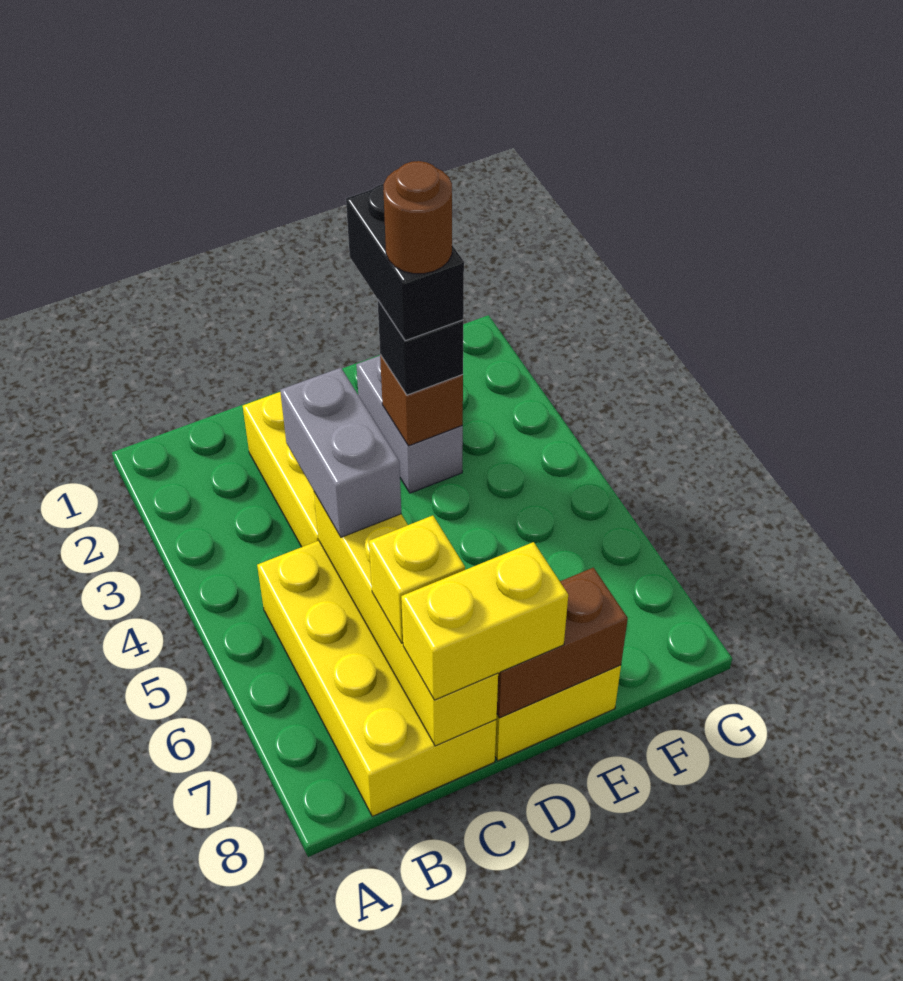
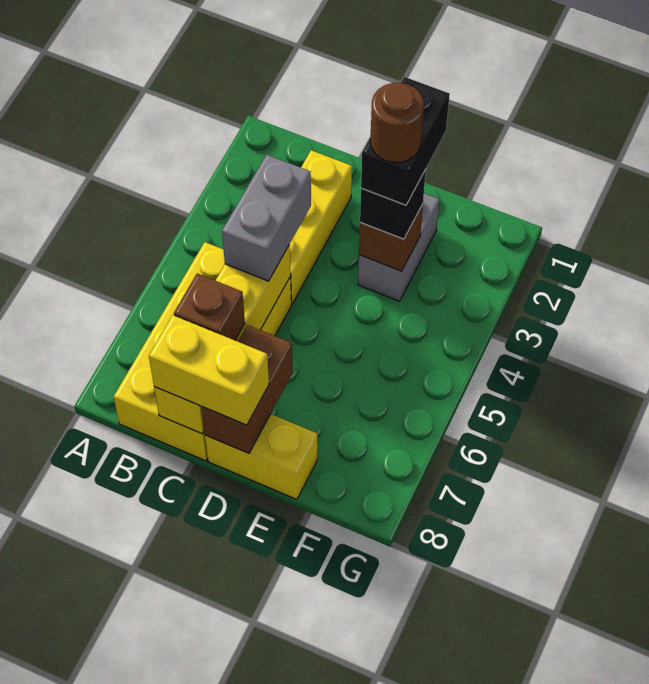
yellow brick C7 level 3 -> brown brick C7 level 3
brown brick D8:E8 level 2 -> brown brick D7:D8 level 2

